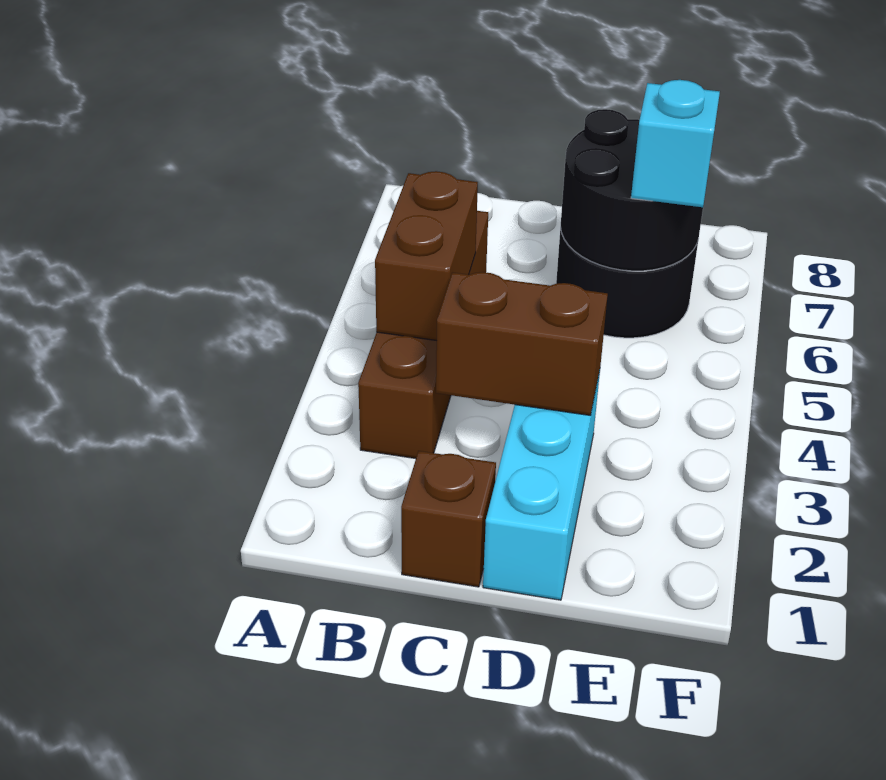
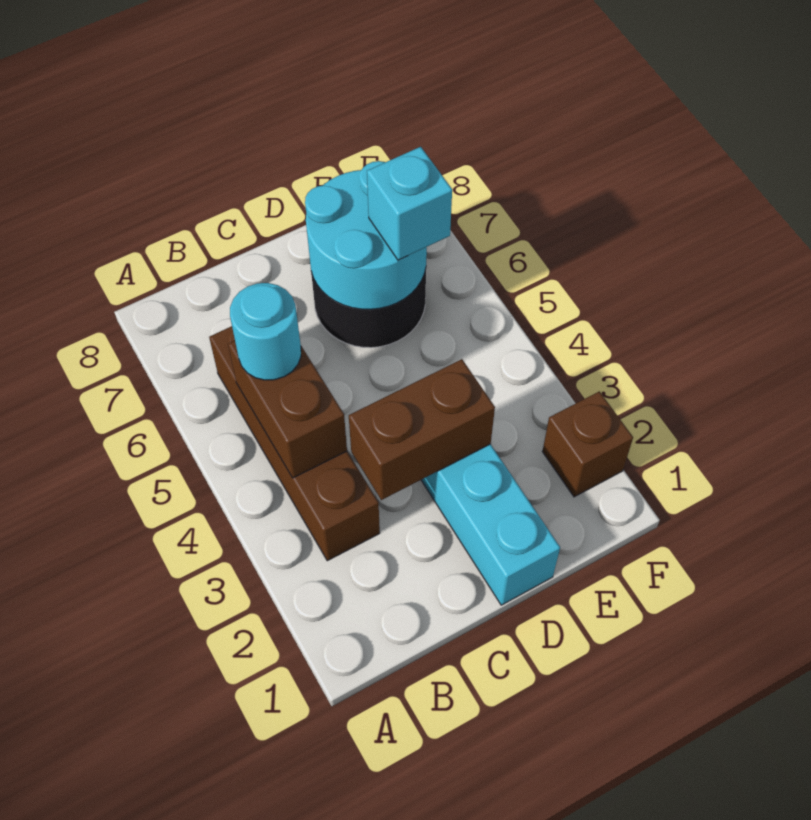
none -> cyan round brick B5 level 3
brown brick C1 level 1 -> brown brick F2 level 1
black round brick D6:E7 level 2 -> cyan round brick D6:E7 level 2

